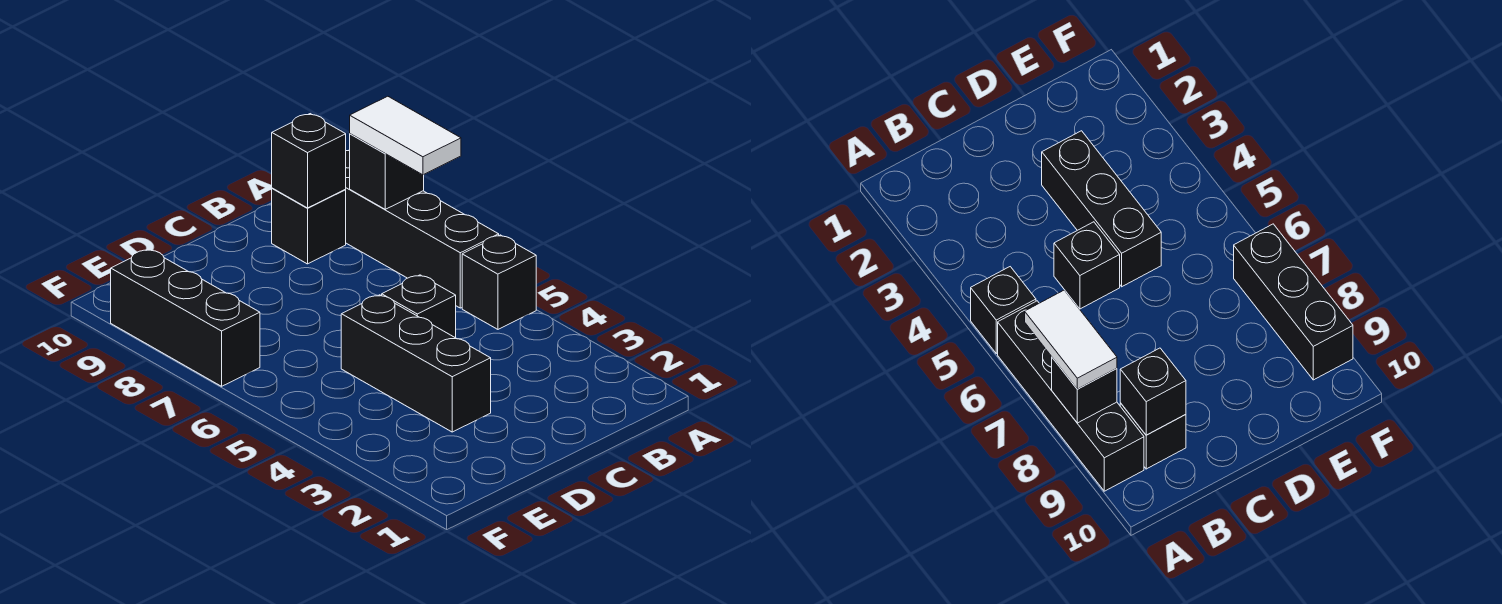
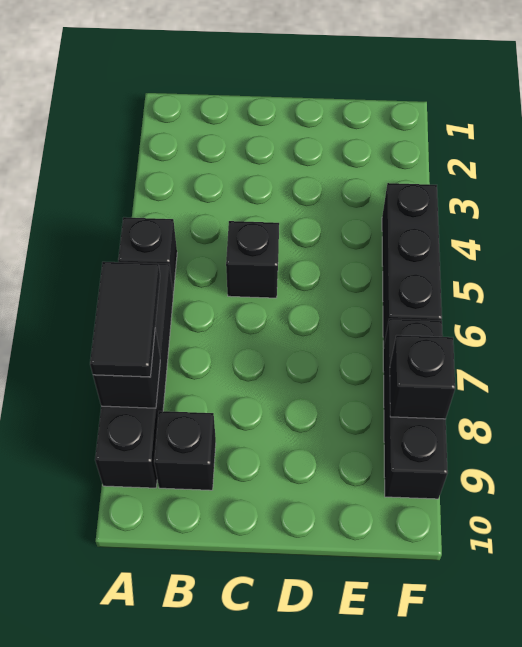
white tile A7:A8 level 3 -> black tile A7:A8 level 3
black brick B9 level 2 -> black brick F8 level 2
black brick D3:D5 level 1 -> black brick F4:F6 level 1

